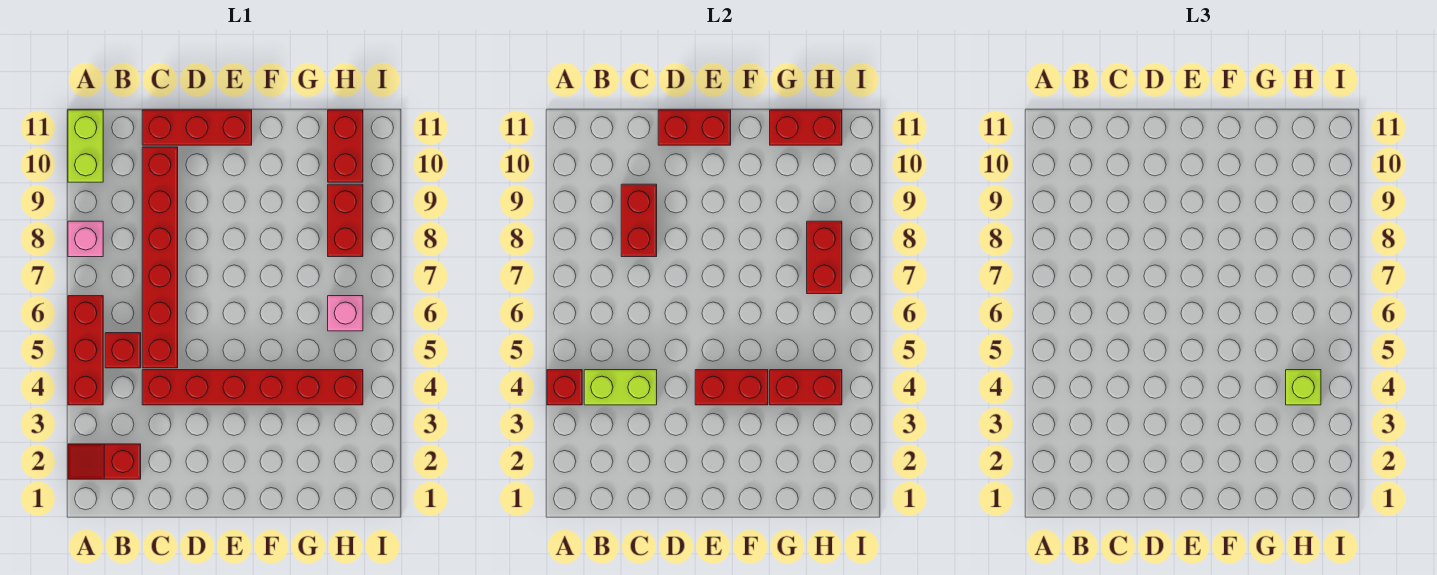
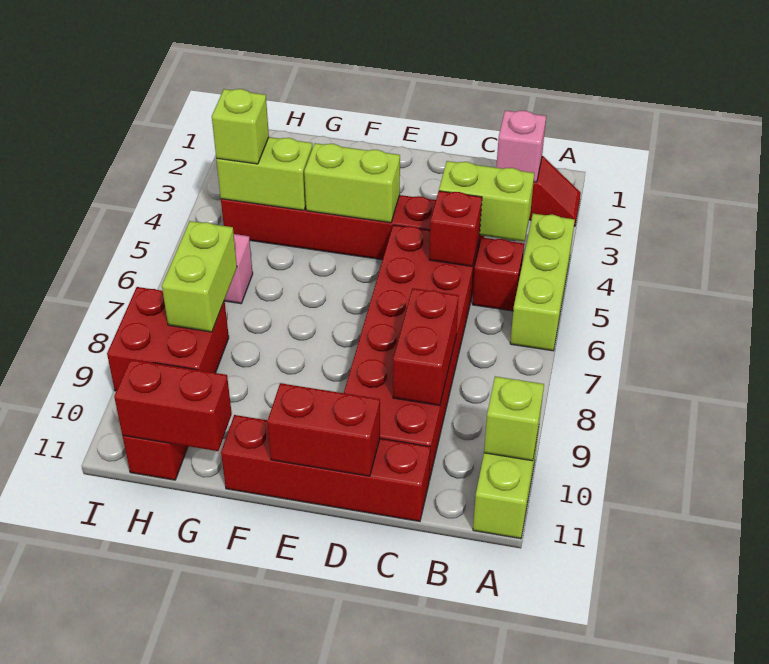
red brick A4:A6 level 1 -> lime brick A4:A6 level 1
red brick A4 level 2 -> red brick C5 level 2
pink brick A8 level 1 -> pink brick B2 level 2
none -> lime brick A10 level 2
red brick C5:C10 level 1 -> red brick C5:D10 level 1
red brick C11:E11 level 1 -> red brick C11:F11 level 1
red brick E4:F4 level 2 -> lime brick E4:F4 level 2
red brick G4:H4 level 2 -> lime brick G4:H4 level 2
red brick H7:H8 level 2 -> lime brick H7:H8 level 2
red brick H8:H9 level 1 -> red brick H8:I9 level 1

